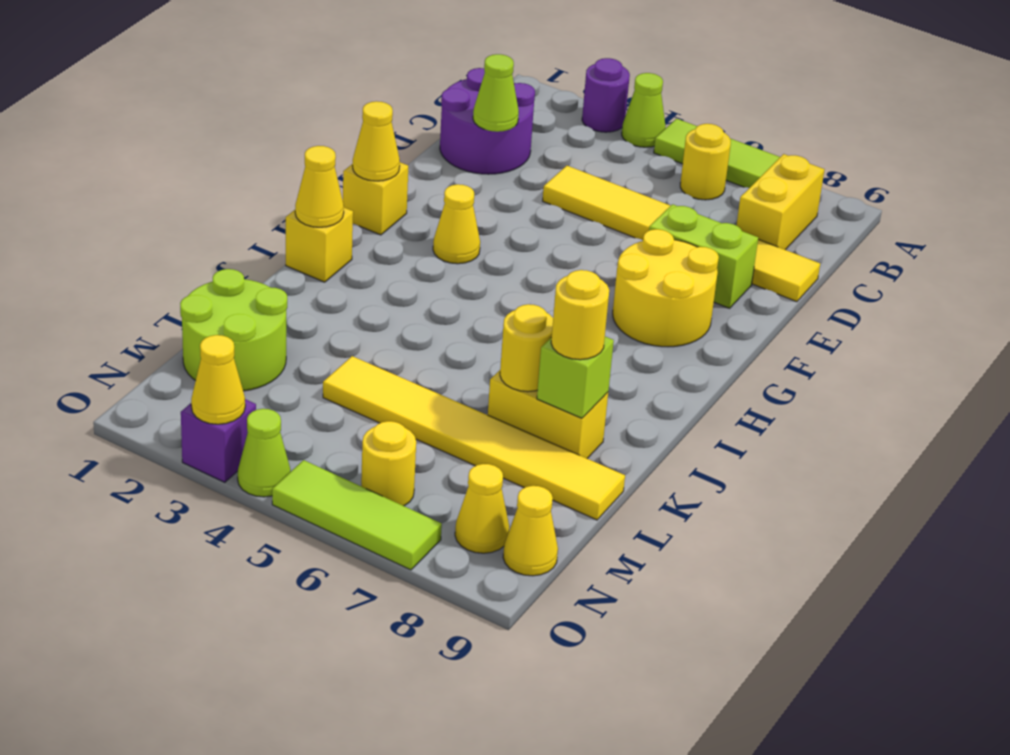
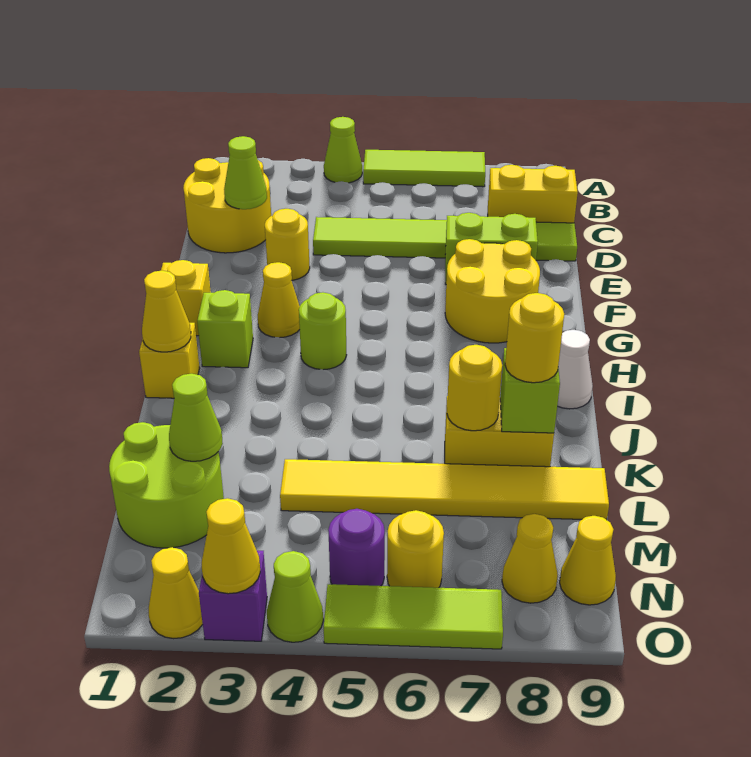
purple round brick A3 level 1 -> purple round brick N5 level 1
yellow round brick B6 level 1 -> yellow round brick E3 level 1
yellow brick B8:C8 level 1 -> yellow brick C8:C9 level 1
purple round brick C1:D2 level 1 -> yellow round brick C1:D2 level 1
yellow tile D4:D9 level 1 -> lime tile D4:D9 level 1
yellow cone G1 level 2 -> yellow cone O2 level 1
none -> lime brick H2 level 1
none -> lime round brick H4 level 1
none -> white cone I9 level 1
none -> lime cone L2 level 2

